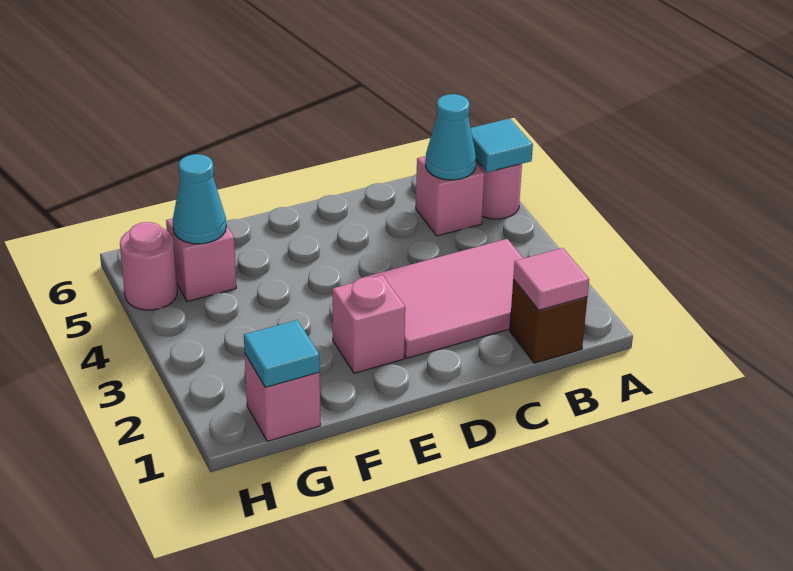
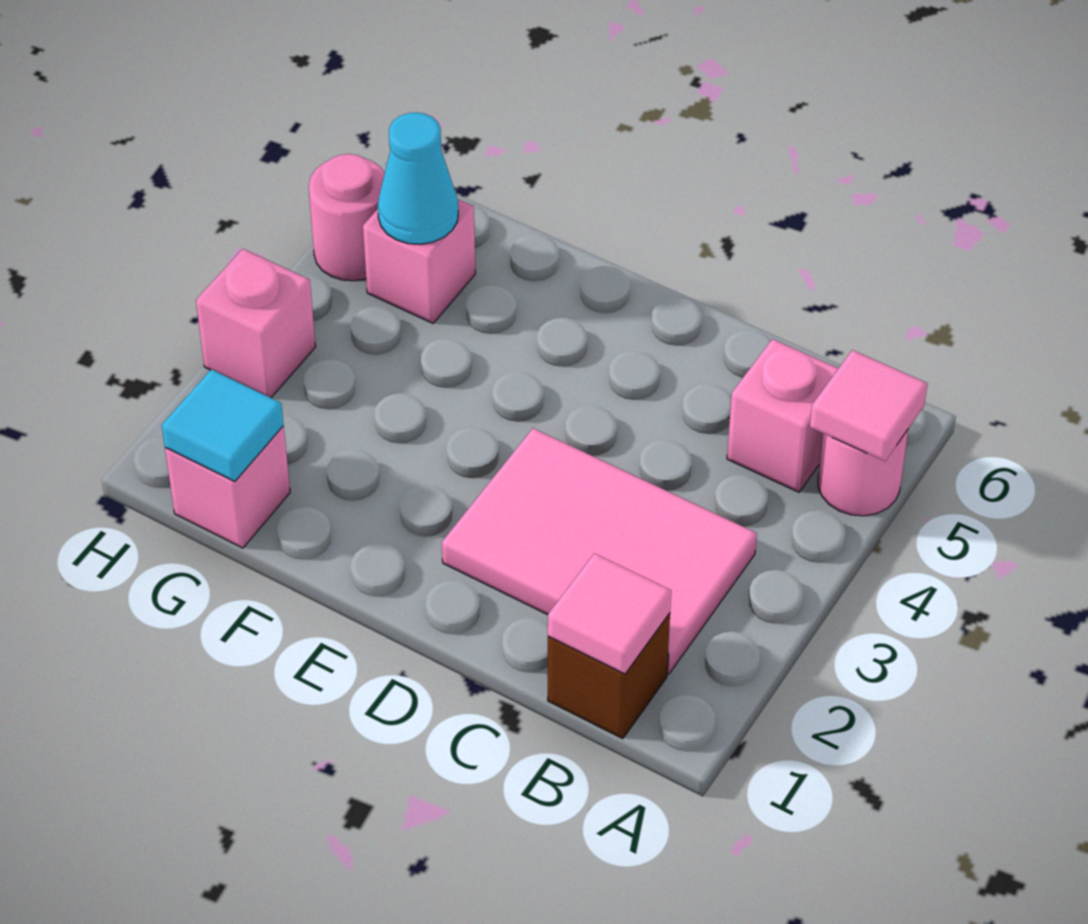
cyan tile A5 level 2 -> pink tile A5 level 2
cyan cone B5 level 2 -> none
pink brick E2 level 1 -> pink brick H3 level 1

